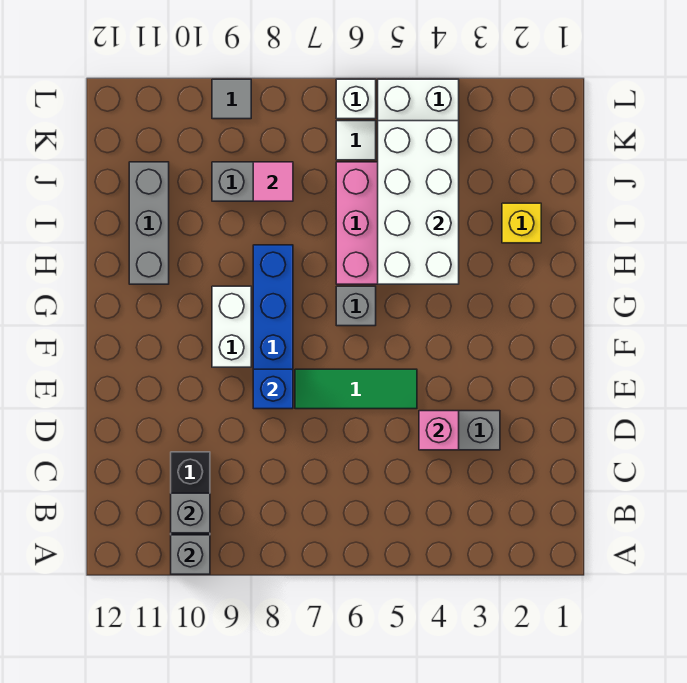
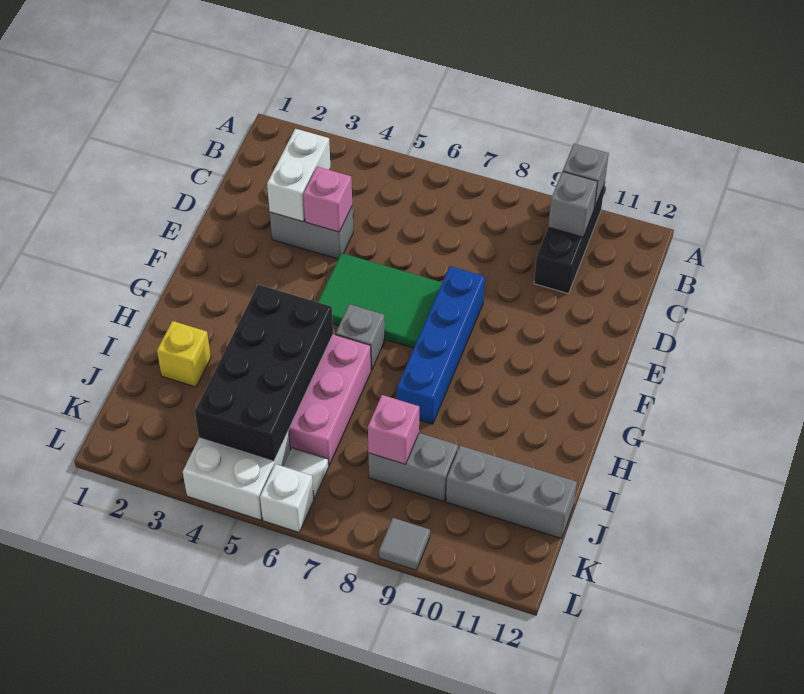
green tile E5:E7 level 1 -> green tile E5:F7 level 1
blue brick E8 level 2 -> none
white brick F9:G9 level 1 -> white brick C3:D3 level 2
white brick H4:K5 level 2 -> black brick H4:K5 level 2
grey brick H11:J11 level 1 -> grey brick J10:J12 level 1
pink tile J8 level 2 -> pink brick J8 level 2

